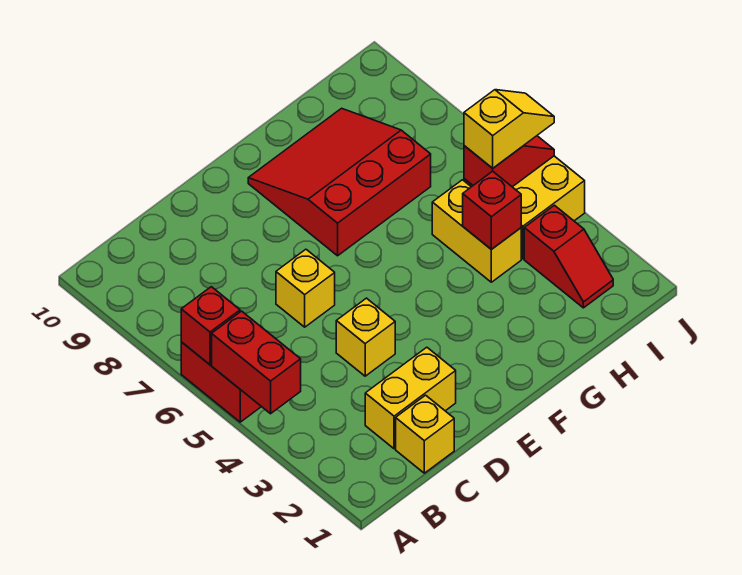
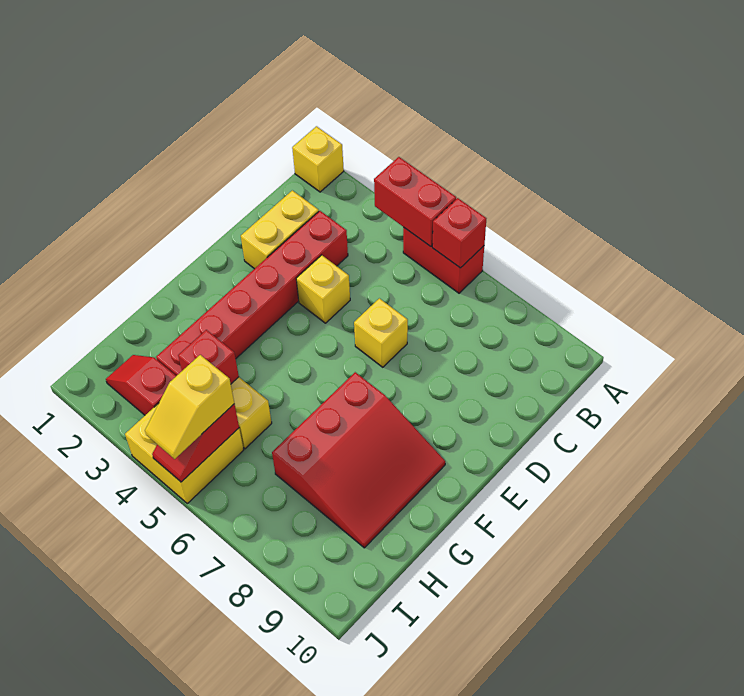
yellow brick C1 level 1 -> yellow brick A1 level 1
none -> red brick C3:H3 level 1

